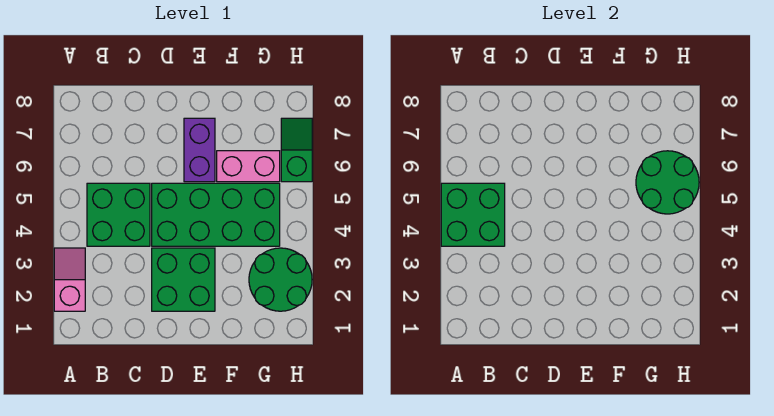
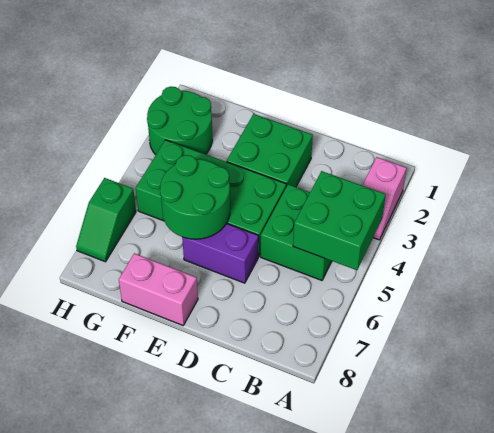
purple brick E6:E7 level 1 -> purple brick D6:E6 level 1
pink brick F6:G6 level 1 -> pink brick E8:F8 level 1
green round brick G5:H6 level 2 -> green round brick E5:F6 level 2

